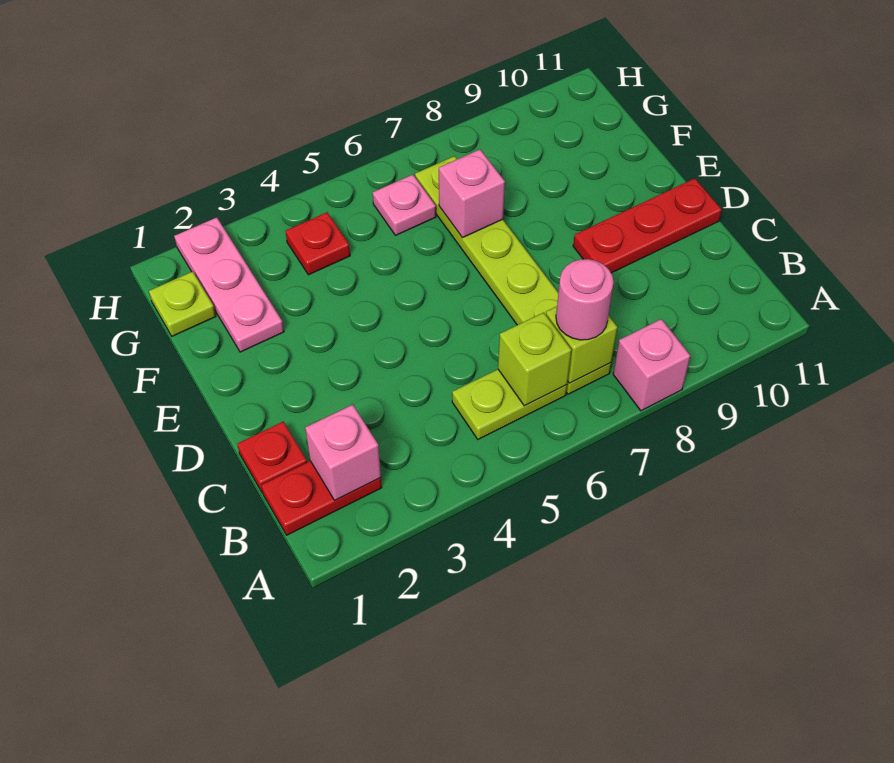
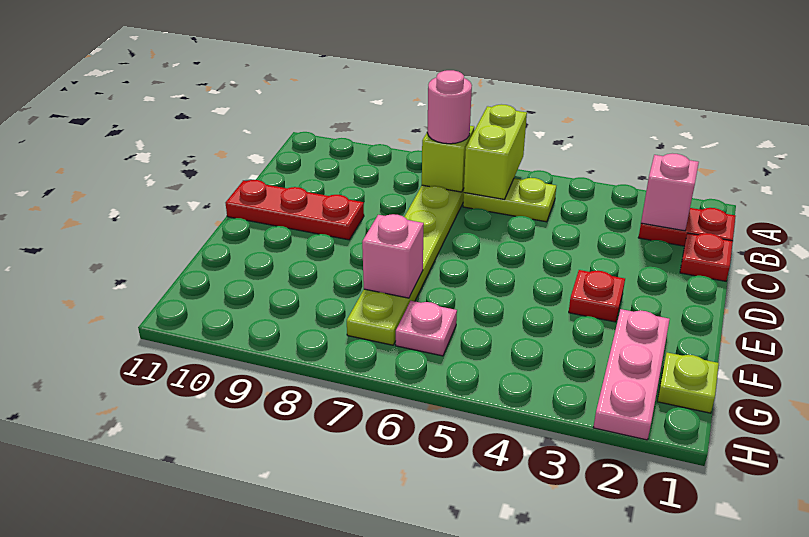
pink brick A8 level 1 -> none
lime brick B6 level 2 -> lime brick A6:B6 level 2
red plate G4 level 1 -> red plate E3 level 1

